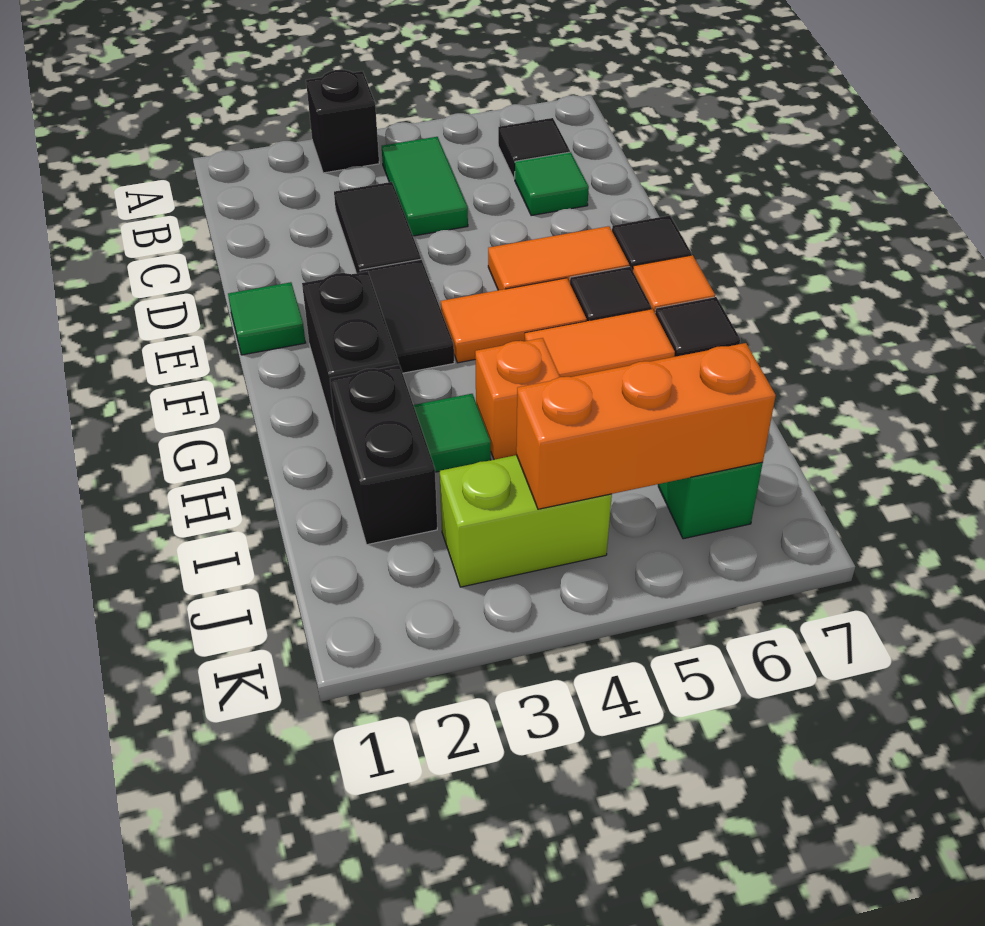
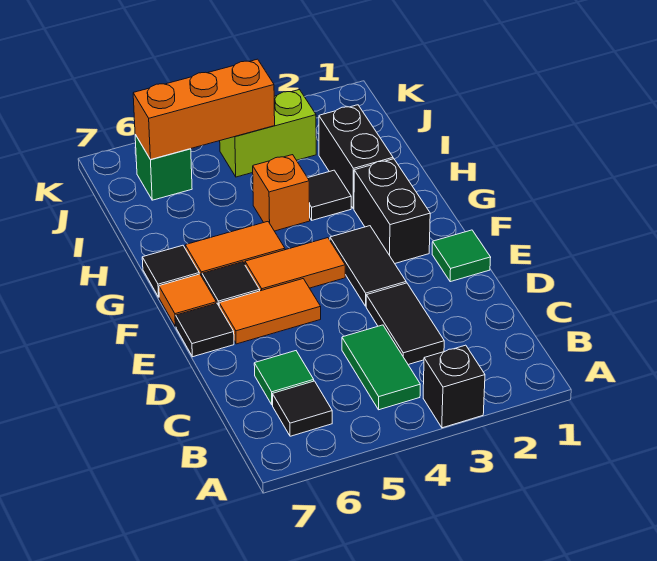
green tile H3 level 1 -> black tile H3 level 1

